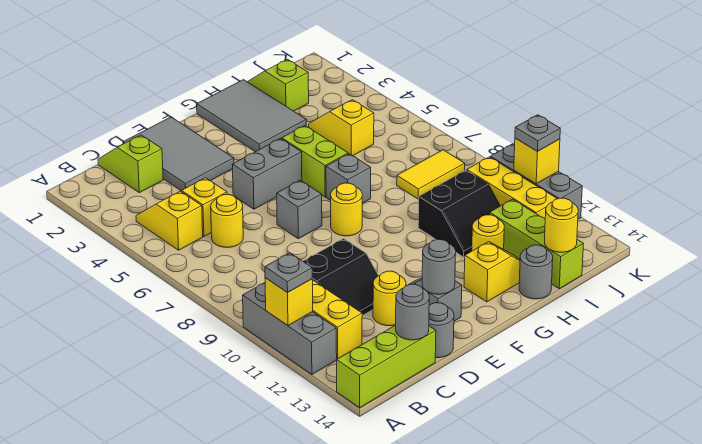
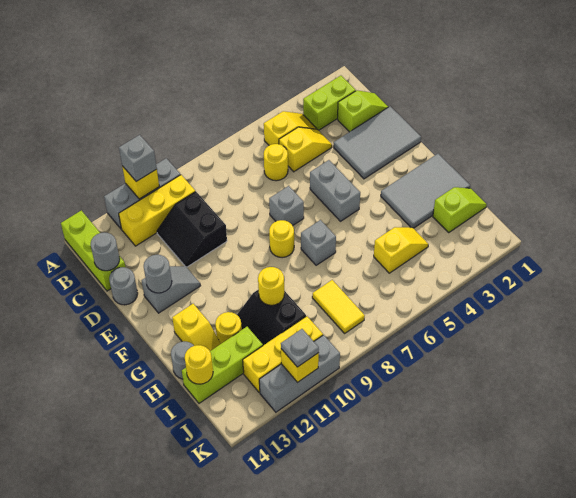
grey plate A11 level 3 -> grey brick A11 level 3
yellow round brick D12 level 1 -> yellow round brick H10 level 2
lime brick G5:G6 level 1 -> lime brick B2:B3 level 1

